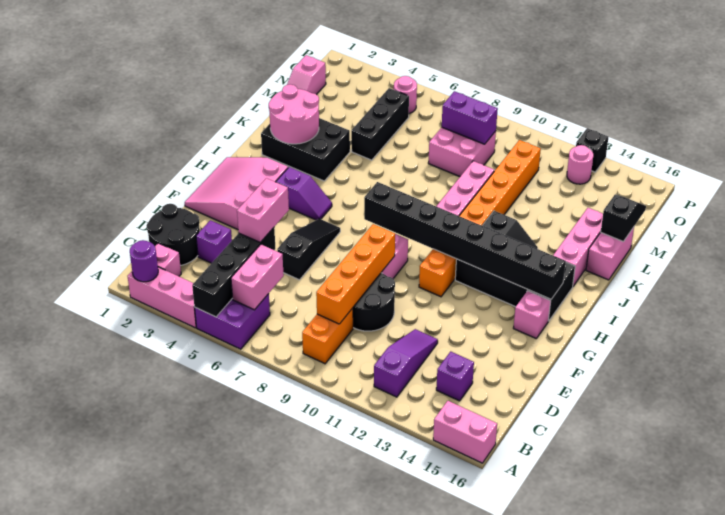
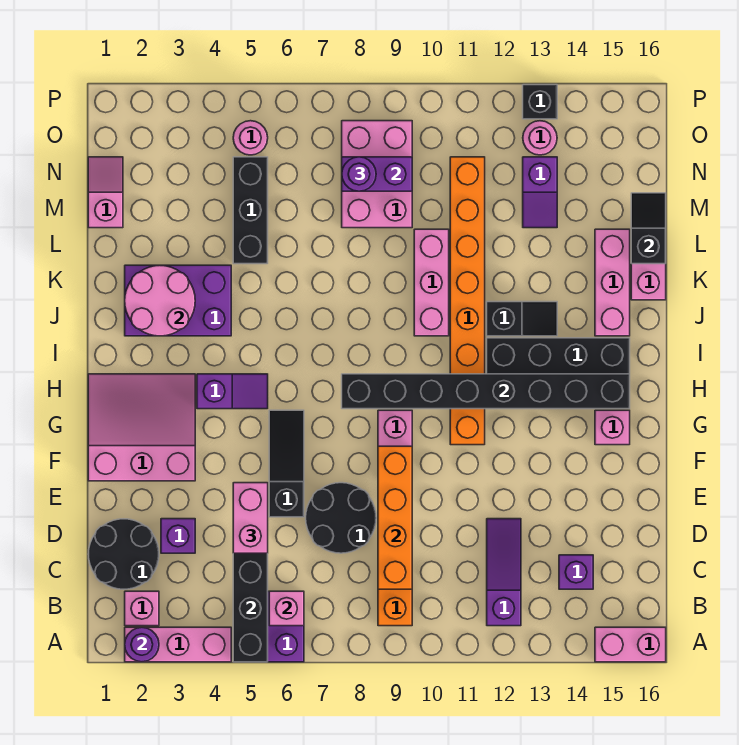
pink brick B6:C6 level 2 -> pink brick B6 level 2
black round brick D9:E10 level 1 -> black round brick D7:E8 level 1
pink slope F1:H3 level 1 top 3 -> pink slope F1:H3 level 1 top F
black brick J2:K4 level 1 -> purple brick J2:K4 level 1
pink slope M1:N1 level 1 top N -> pink slope M1:N1 level 1 top M
pink brick M8:N9 level 1 -> pink brick M8:O9 level 1
none -> purple slope M13:N13 level 1 top N
none -> purple round brick N8 level 3

